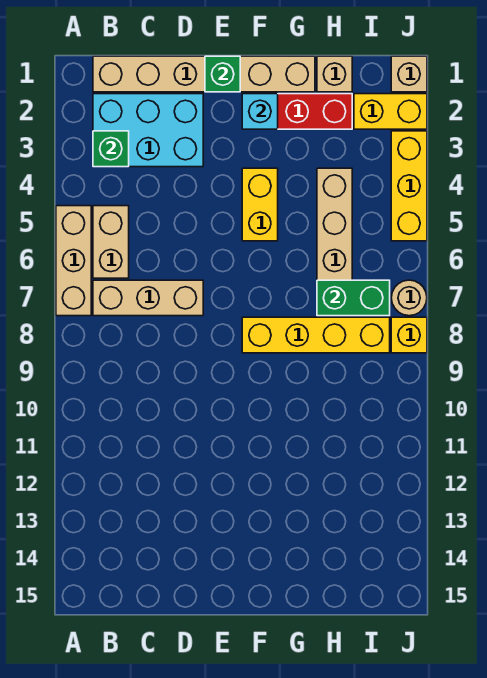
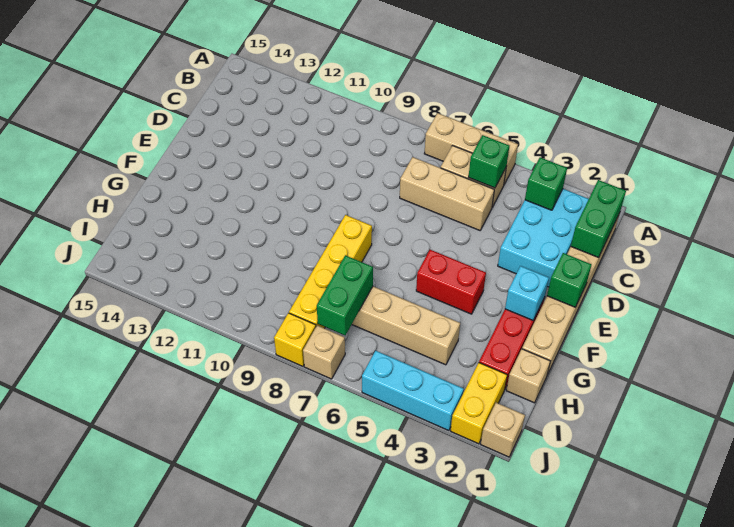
none -> green brick B1:C1 level 2
none -> green brick B5 level 2
tan brick B7:D7 level 1 -> tan brick C5:C7 level 1
yellow brick F4:F5 level 1 -> red brick F4:F5 level 1
yellow brick J3:J5 level 1 -> cyan brick J3:J5 level 1
tan round brick J7 level 1 -> tan brick J7 level 1

